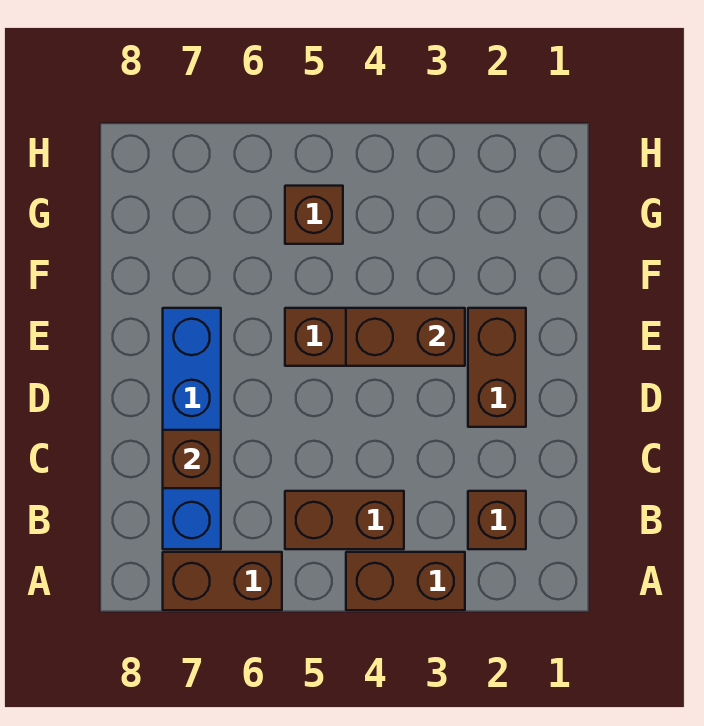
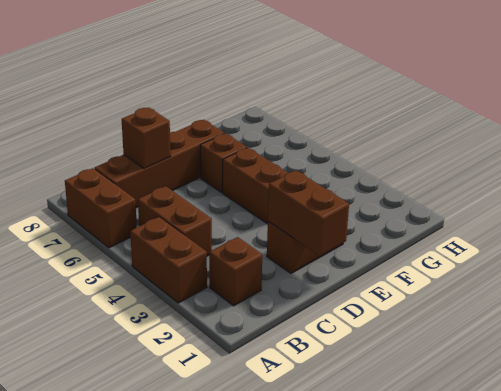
blue brick B7:E7 level 1 -> brown brick B7:E7 level 1
brown brick E3:E4 level 2 -> brown brick D1:D2 level 2
brown brick G5 level 1 -> brown brick E6 level 1

